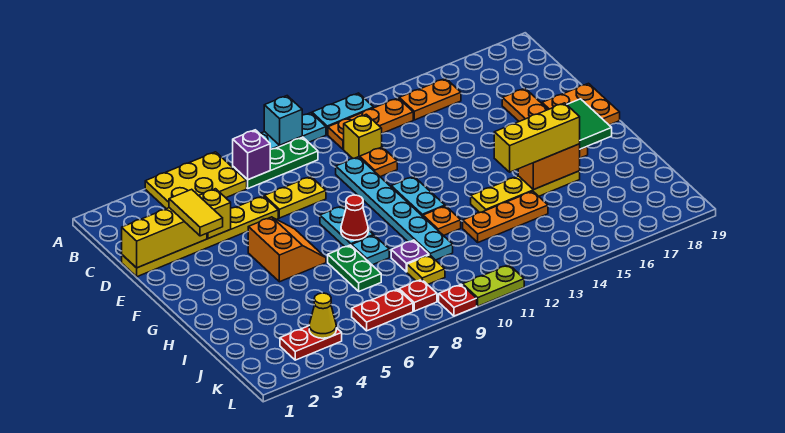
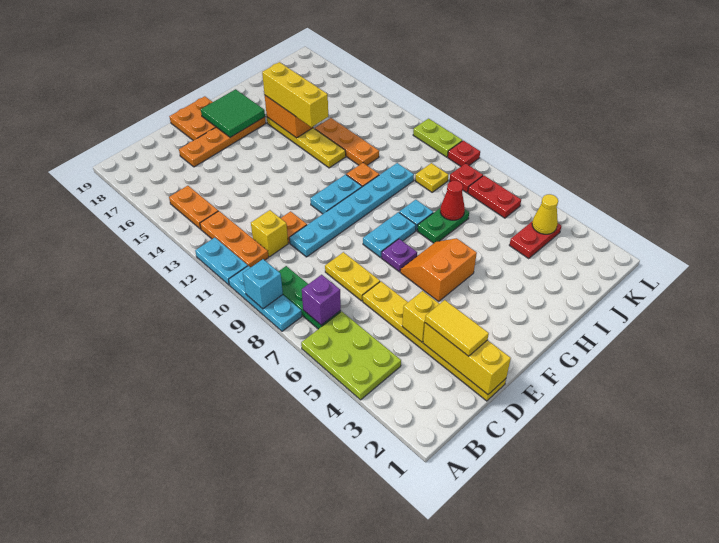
yellow plate A4:B6 level 1 -> lime plate A4:B6 level 1
yellow tile D3:E3 level 3 -> yellow tile D2:D3 level 3
red cone G8 level 2 -> red cone I7 level 2
purple plate I9 level 1 -> purple plate F7 level 1
red plate K3:K4 level 1 -> red plate J4:K4 level 1

